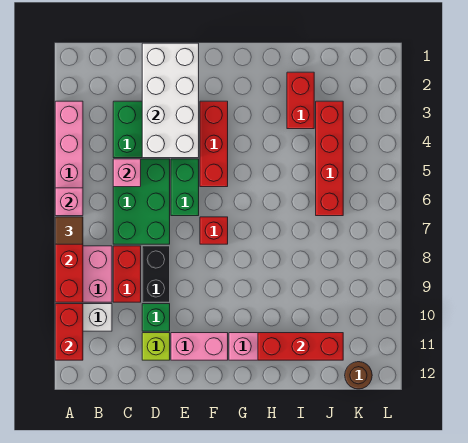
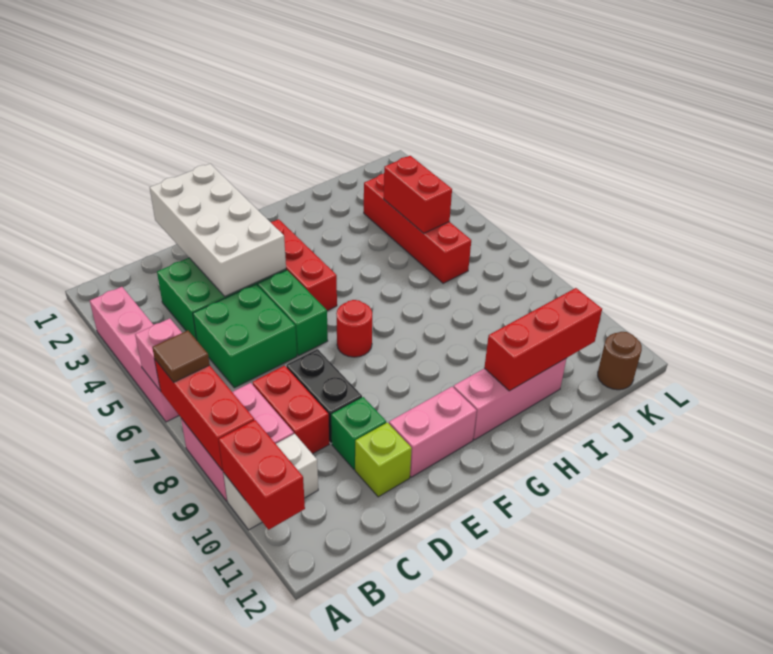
green brick C5:D7 level 1 -> green brick C5:D6 level 1
pink brick C5 level 2 -> none
red brick F7 level 1 -> red round brick F7 level 1
red brick I2:I3 level 1 -> red brick J4:J5 level 2

